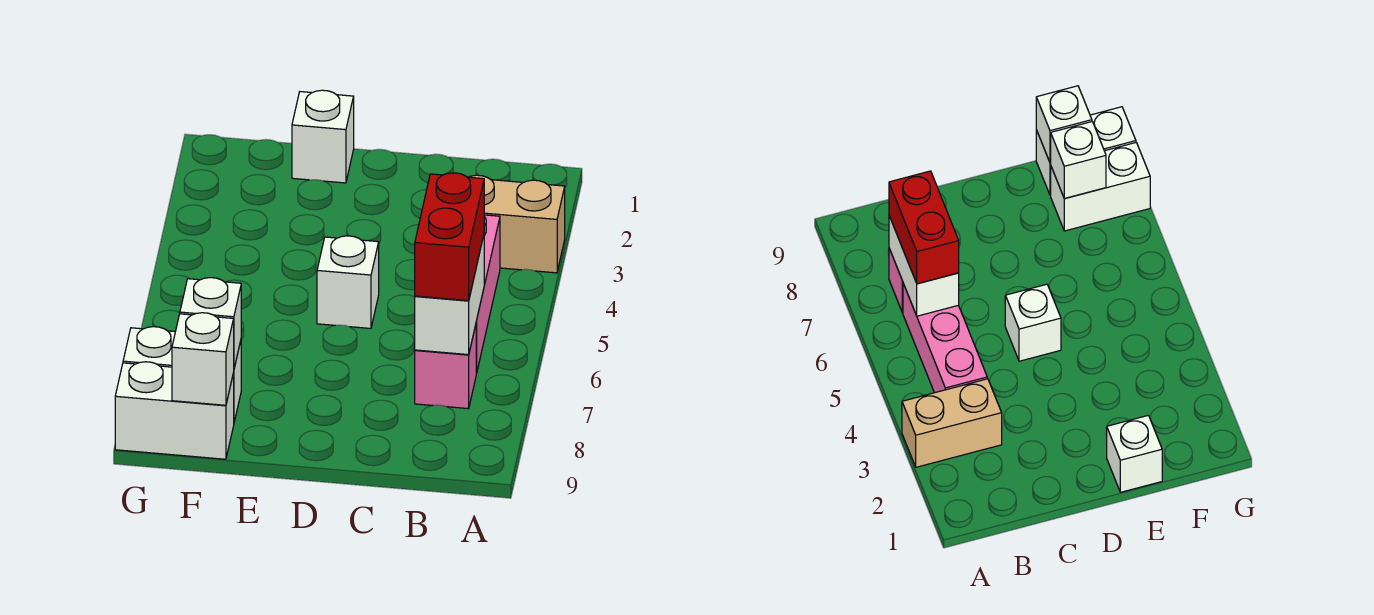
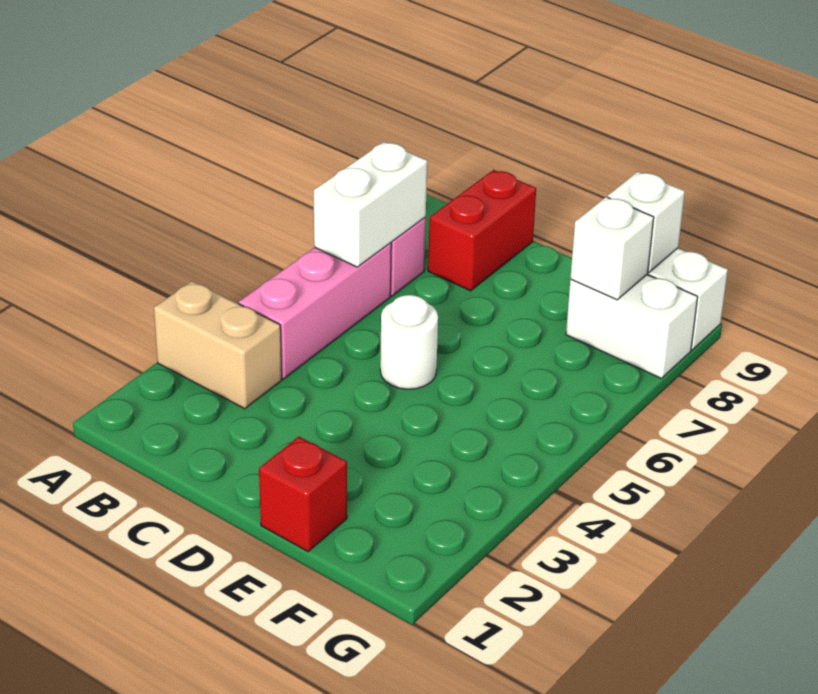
red brick B6:B7 level 3 -> red brick C8:C9 level 1
white brick D5 level 1 -> white round brick D5 level 1
white brick E1 level 1 -> red brick E1 level 1

